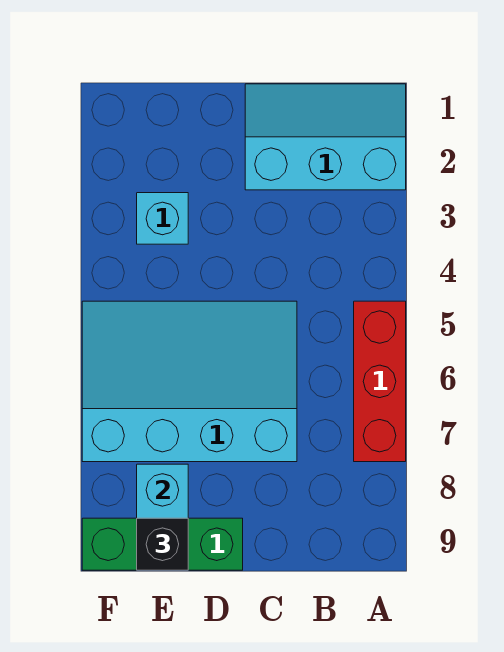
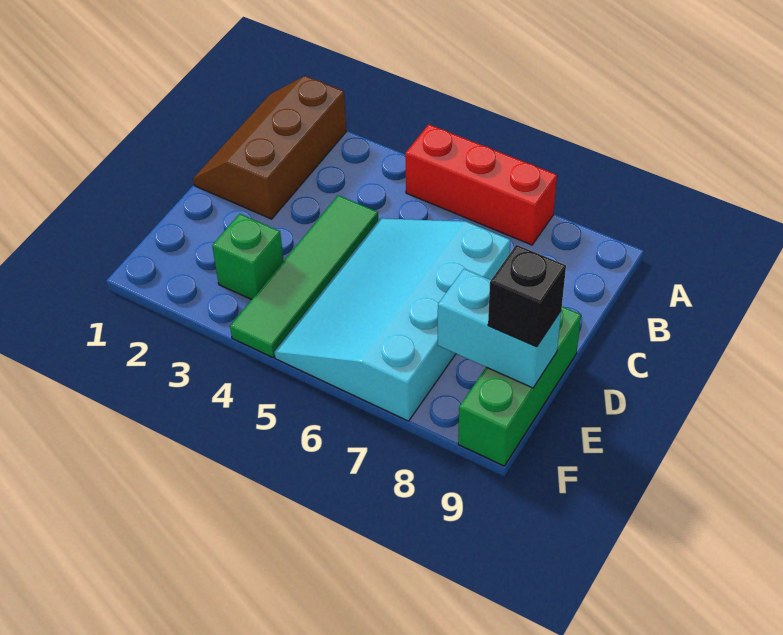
cyan slope A1:C2 level 1 top 2 -> brown slope A1:C2 level 1 top 2
none -> green tile C4:F4 level 1
cyan brick E3 level 1 -> green brick E3 level 1

